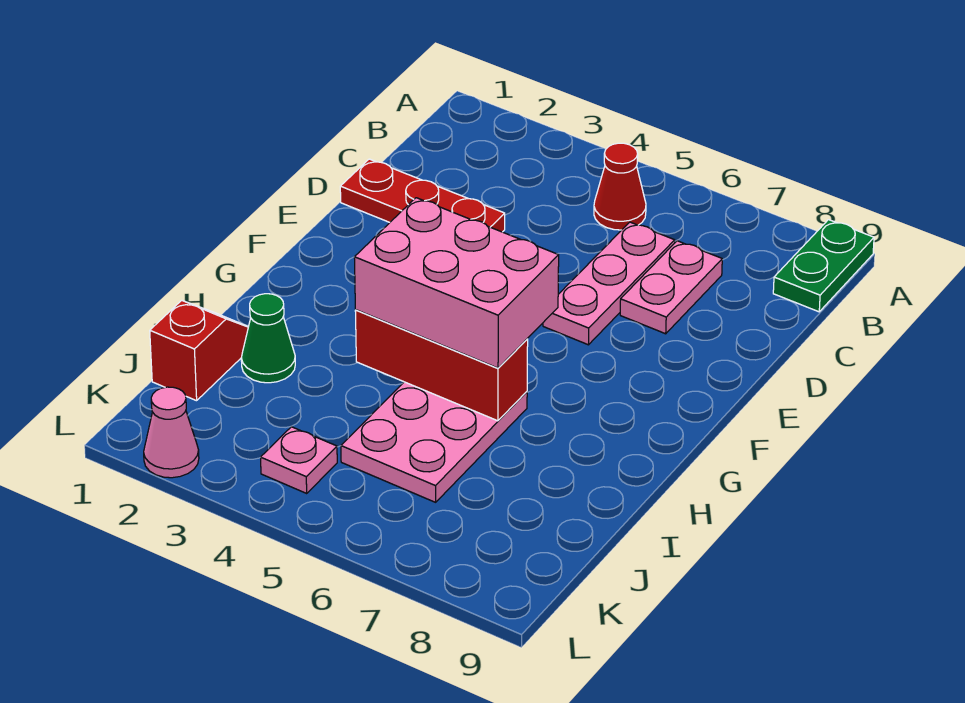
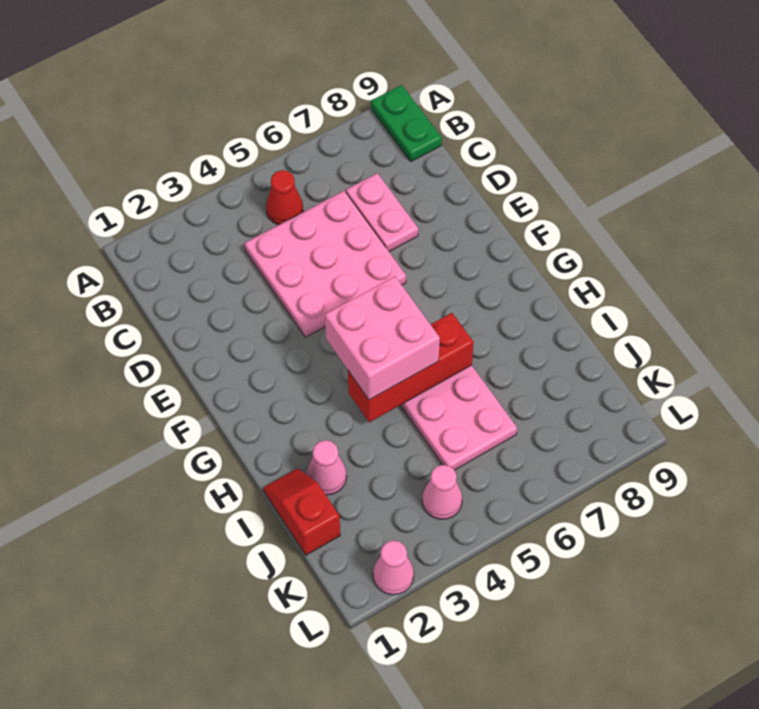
pink plate C6:E6 level 1 -> pink plate C4:E6 level 1
red plate D1:D3 level 1 -> none
pink brick G4:H6 level 3 -> pink brick G4:H5 level 3
green cone I2 level 1 -> pink cone I2 level 1
pink plate K4 level 1 -> pink cone K4 level 1

